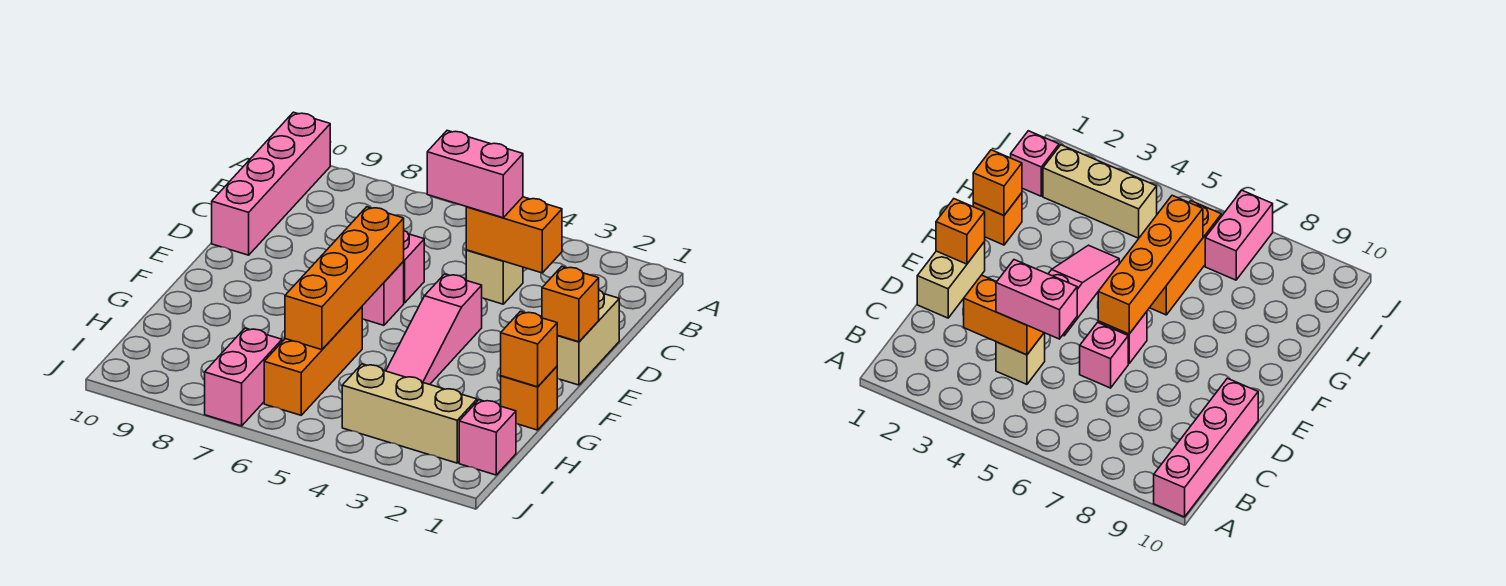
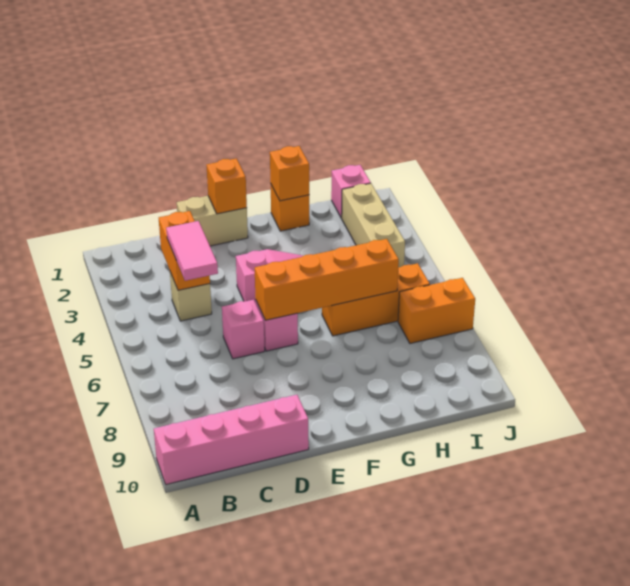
pink brick C4:C5 level 3 -> pink tile C4:C5 level 3
pink brick I7:J7 level 1 -> orange brick I7:J7 level 1

